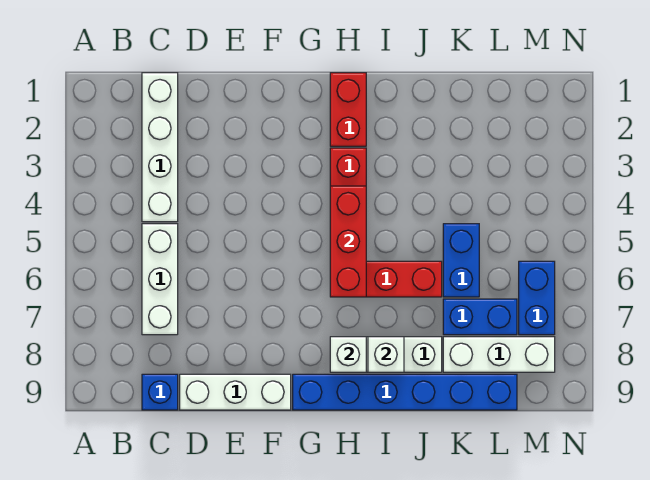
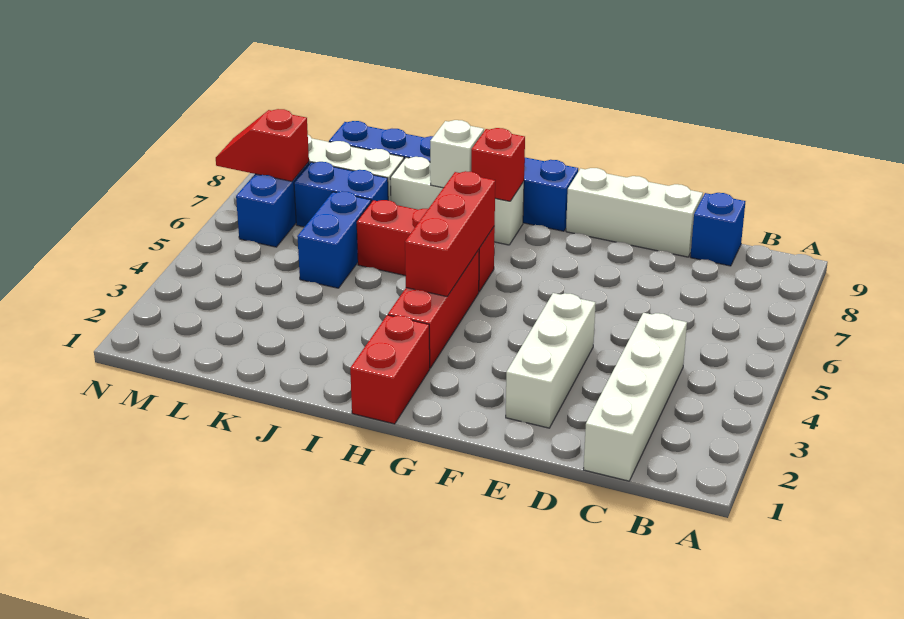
white brick C5:C7 level 1 -> white brick E2:E4 level 1
white brick H8 level 2 -> red brick H8 level 2
none -> red slope M7:N7 level 2 top M

